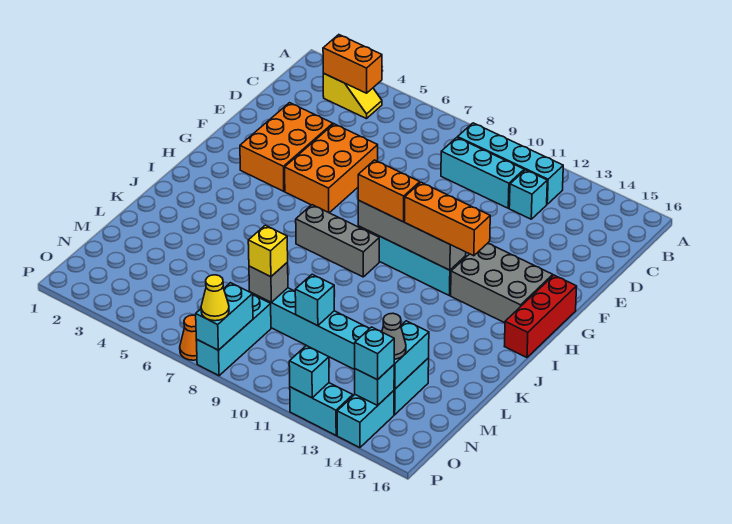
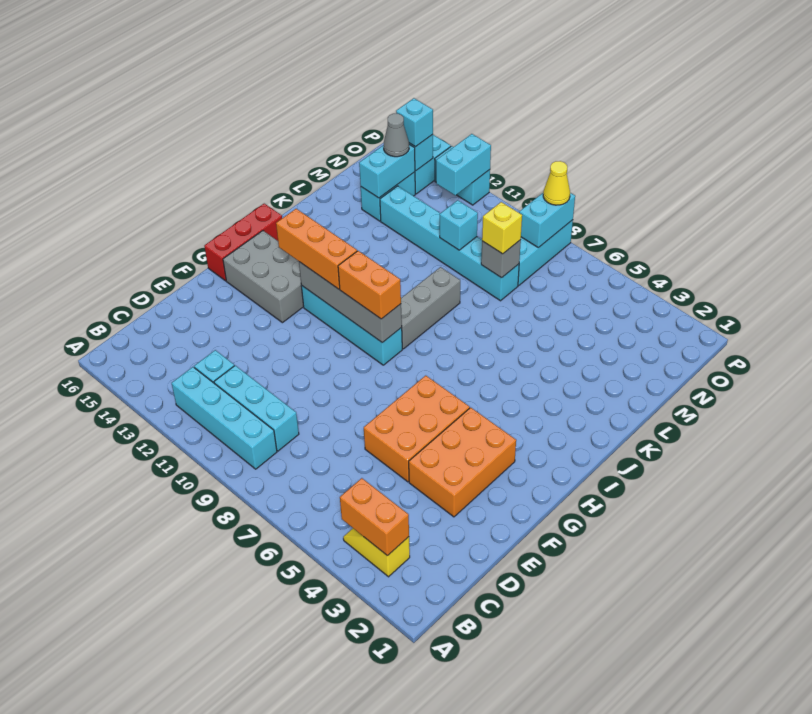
grey brick I7:I9 level 1 -> grey brick I9:K9 level 1
orange cone P7 level 1 -> none
cyan brick P12 level 2 -> cyan brick O12:P12 level 2

